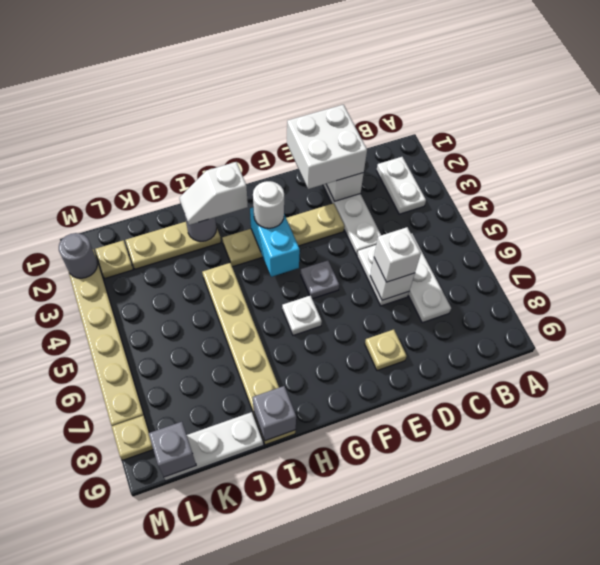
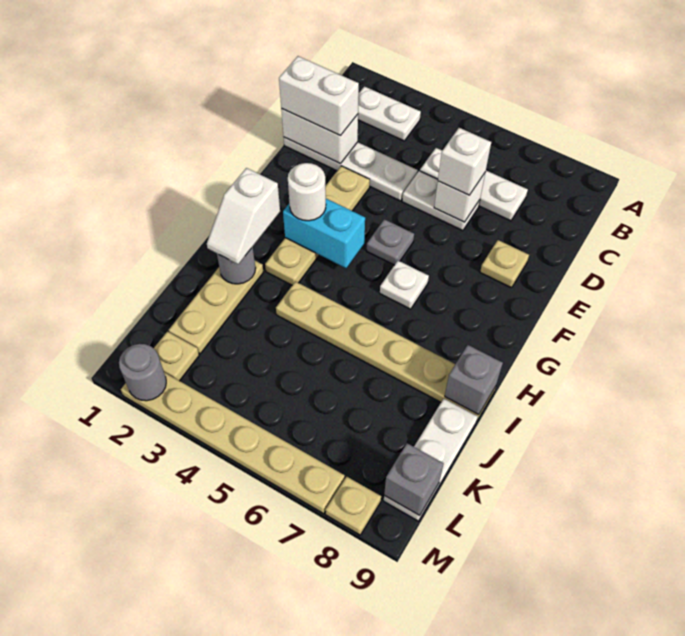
white brick D1:E2 level 3 -> white brick D1:D2 level 3

